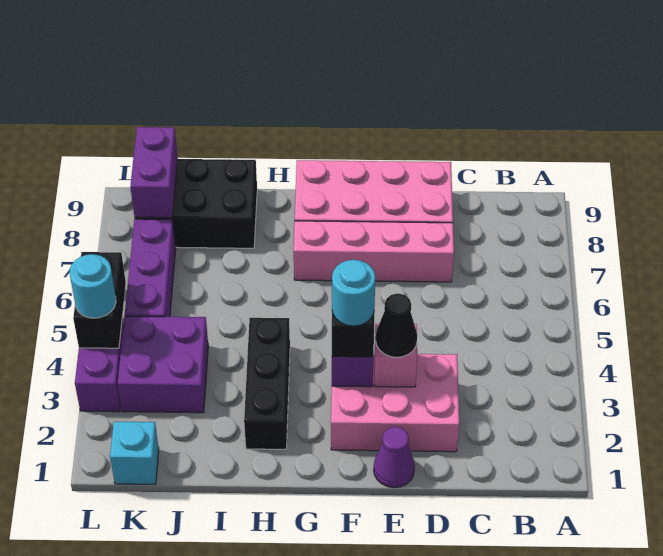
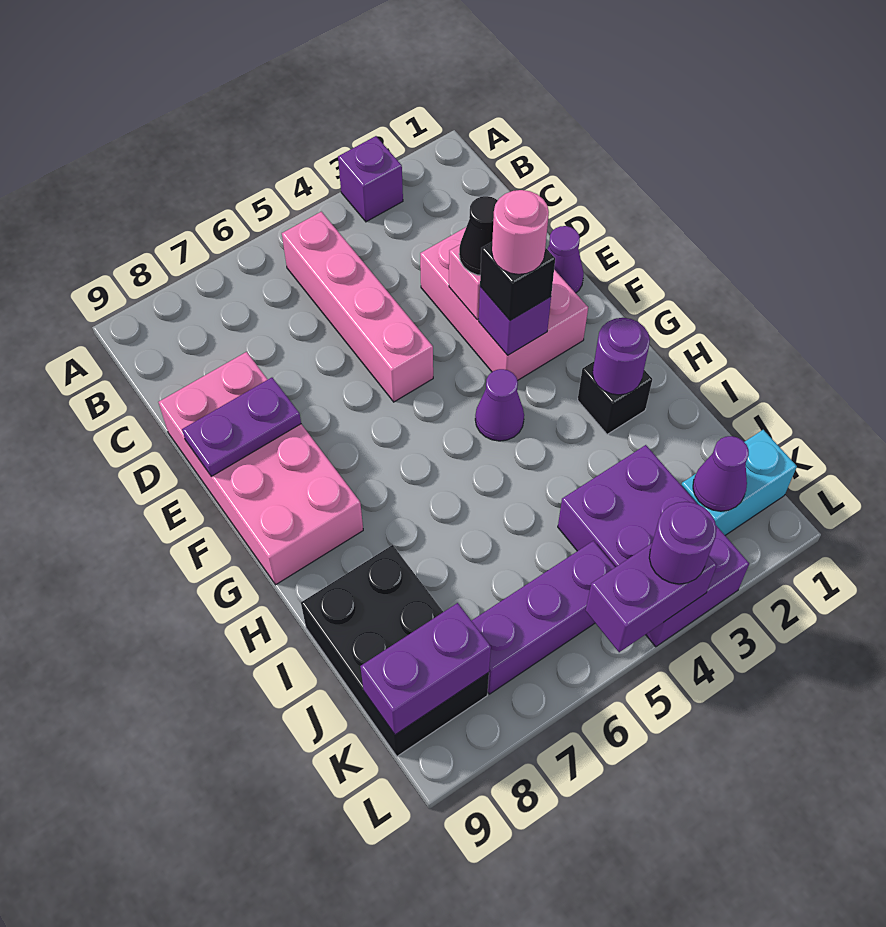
none -> purple brick A3 level 1
pink brick D7:G7 level 1 -> pink brick B5:E5 level 1
none -> purple plate E8:E9 level 2
cyan round brick F3 level 4 -> pink round brick F3 level 4
none -> purple cone G4 level 1
black brick H2:H4 level 1 -> black brick H2 level 1
none -> purple round brick H2 level 2
cyan brick K1 level 1 -> cyan brick K1:K2 level 1
none -> purple cone K2 level 2
black brick L4:L5 level 2 -> purple brick L4:L5 level 2
cyan round brick L4 level 3 -> purple round brick L4 level 3

